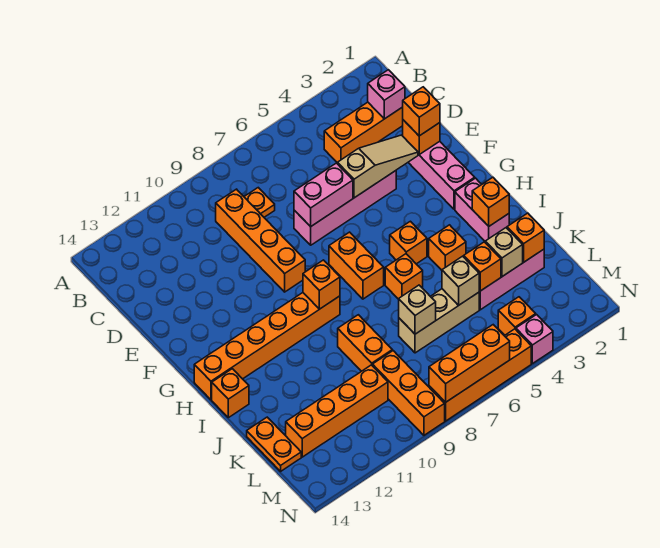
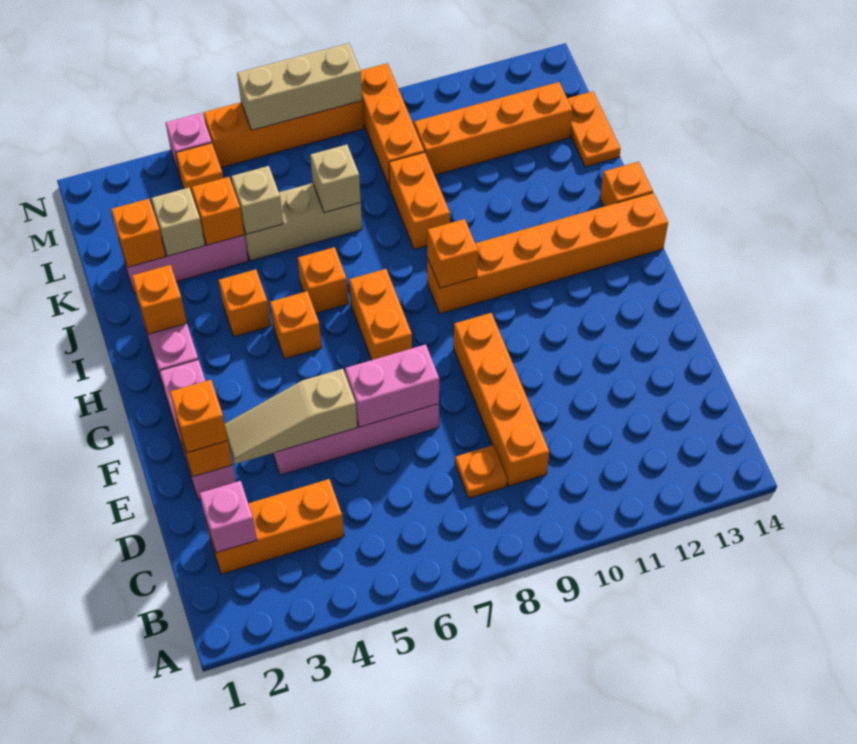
orange brick N6:N8 level 2 -> tan brick N6:N8 level 2

